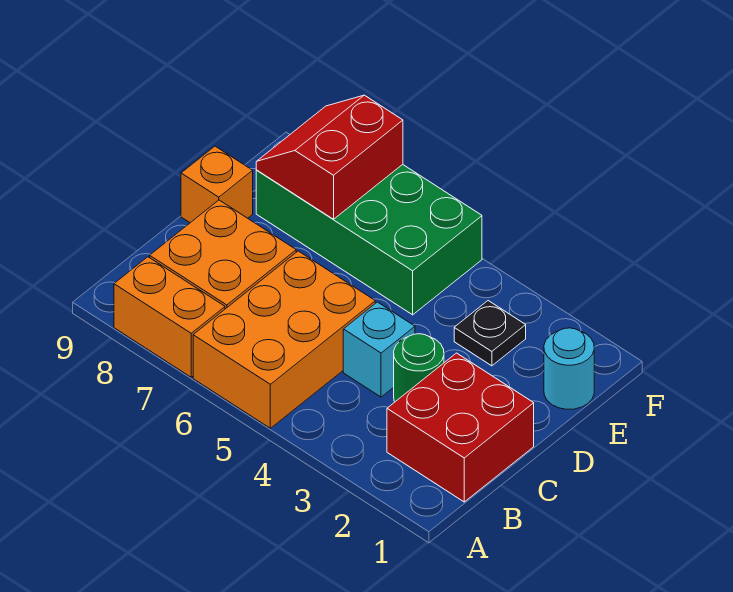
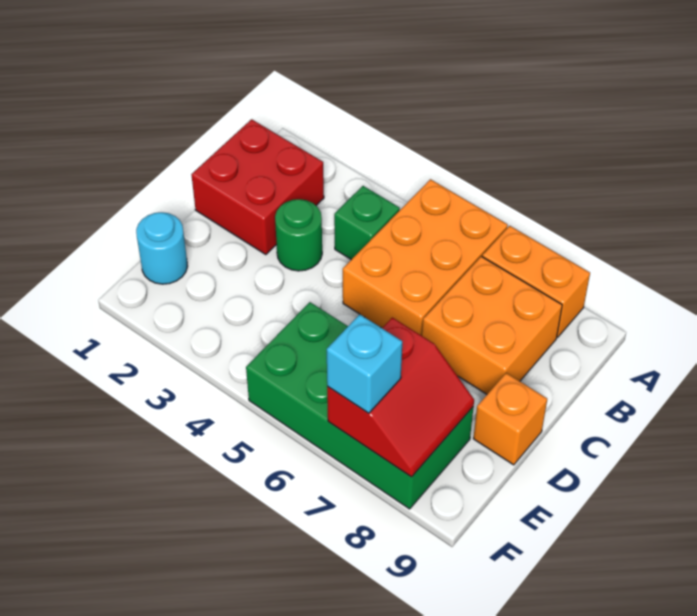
none -> green brick B4 level 1
cyan brick C4 level 1 -> cyan brick F7 level 3
black plate E3 level 1 -> none

